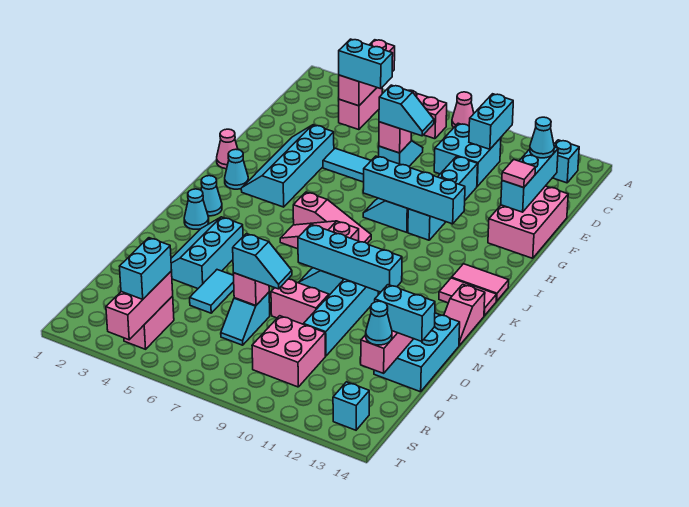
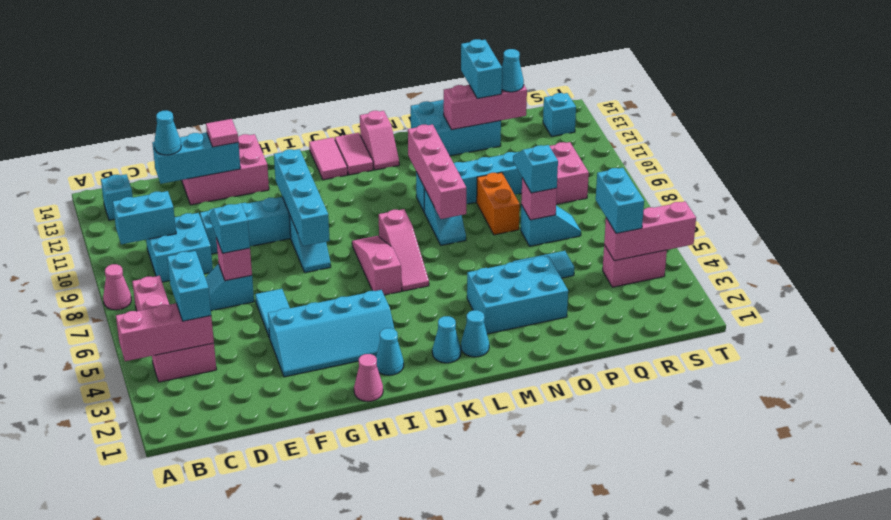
pink slope L14:M14 level 1 top L -> pink slope L13:L14 level 1 top 14
cyan slope M3:O4 level 1 top 4 -> cyan brick M3:O4 level 1
cyan brick M8:M11 level 2 -> pink brick M8:M11 level 2
pink brick O8:O9 level 1 -> orange brick O8:O9 level 1
cyan brick R4:S4 level 3 -> cyan brick R4:R5 level 3

